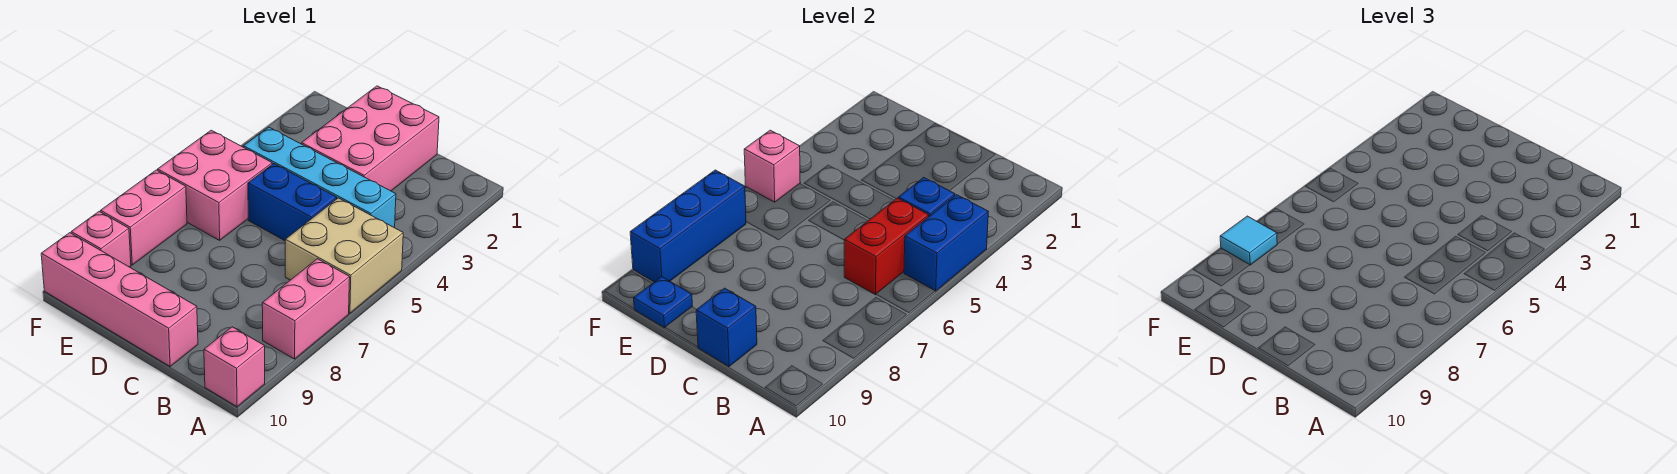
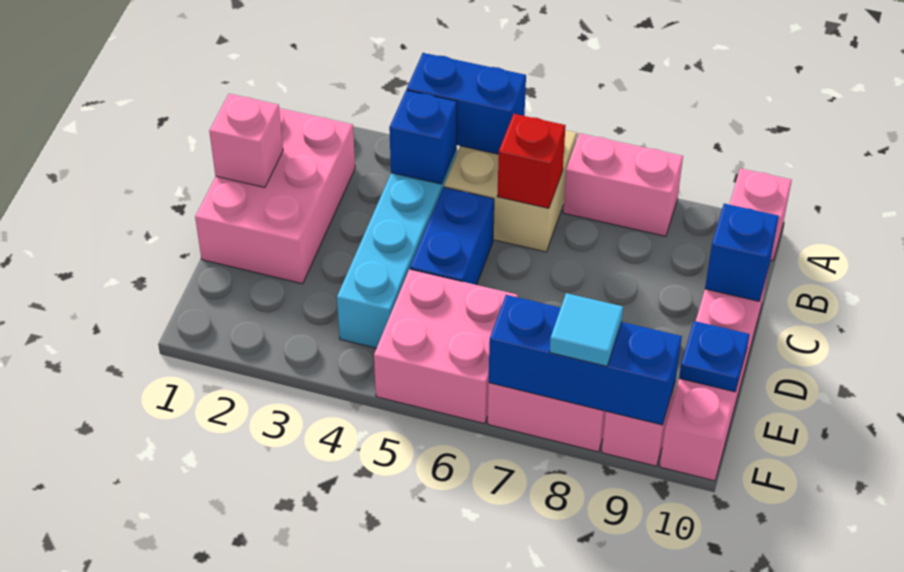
red brick B5:B6 level 2 -> red brick B6 level 2
pink brick C1:D3 level 1 -> pink brick B1:D2 level 1
pink brick F5 level 2 -> pink brick C1 level 2

